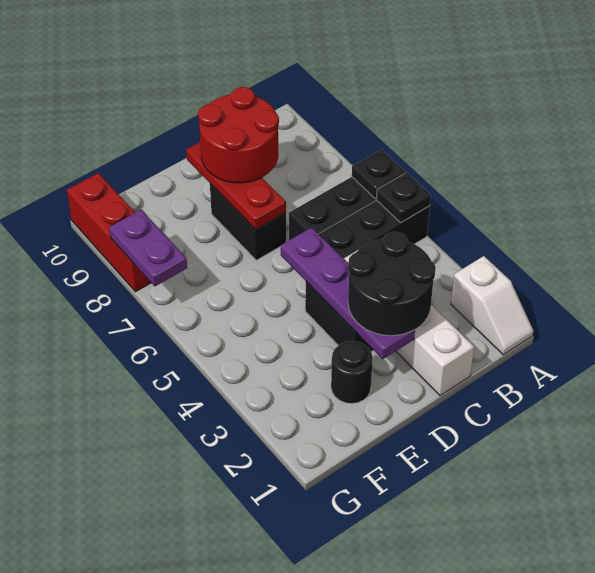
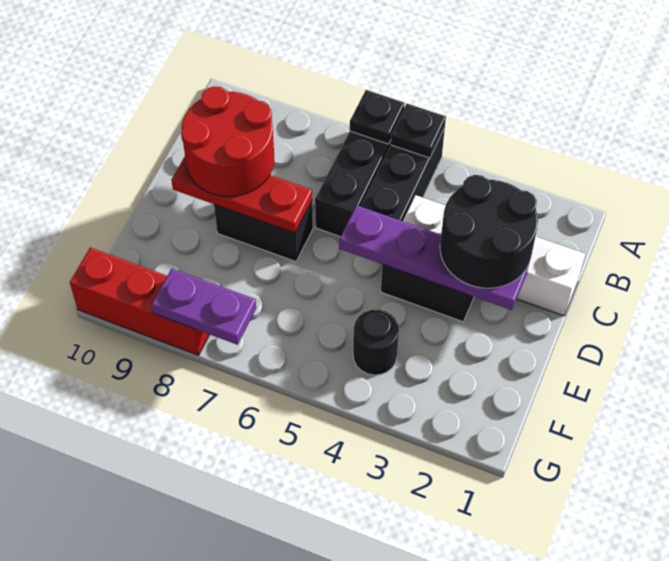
white slope A1:A2 level 1 top 2 -> none
black round brick E2 level 1 -> black round brick F4 level 1

